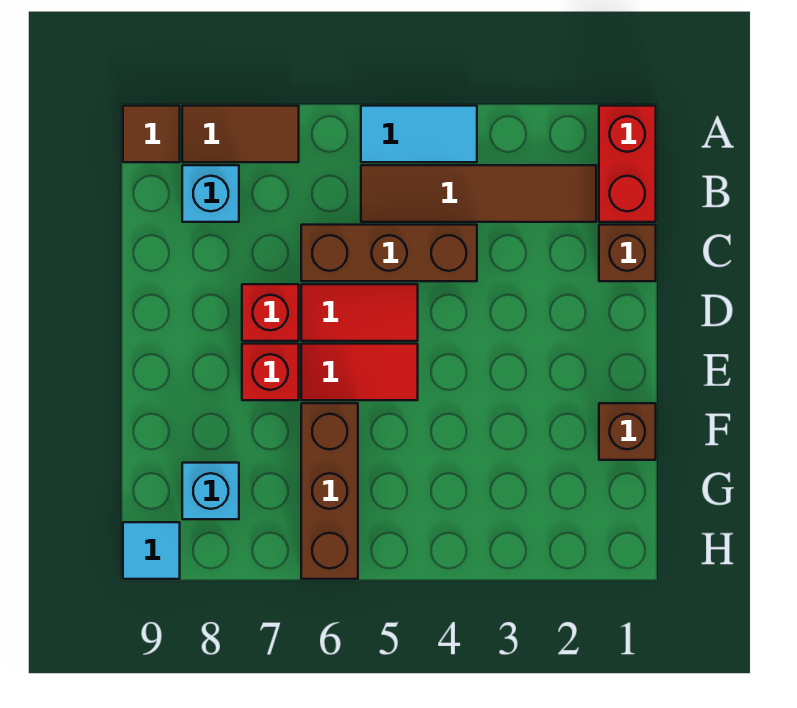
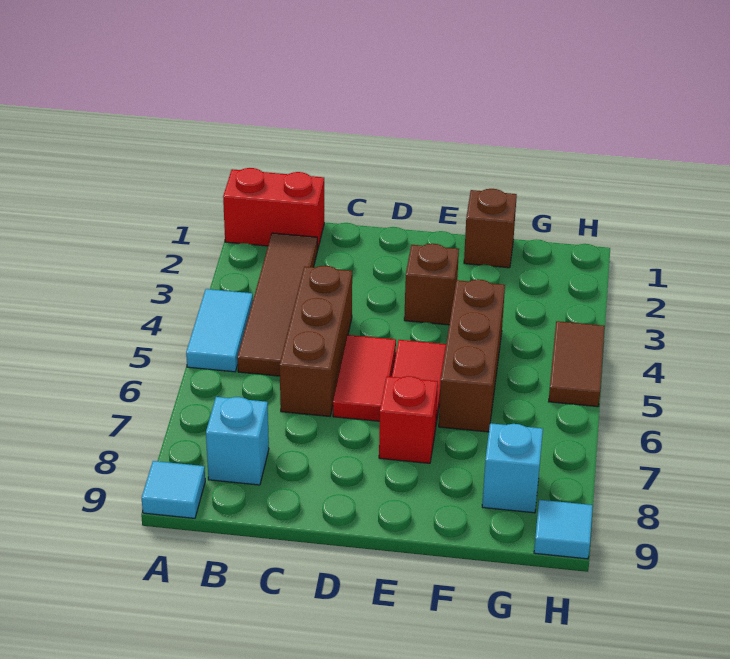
brown tile A7:A8 level 1 -> brown tile H4:H5 level 1
brown tile A9 level 1 -> cyan tile A9 level 1
brown brick C1 level 1 -> brown brick E3 level 1
red brick D7 level 1 -> none
brown brick F6:H6 level 1 -> brown brick F4:F6 level 1

